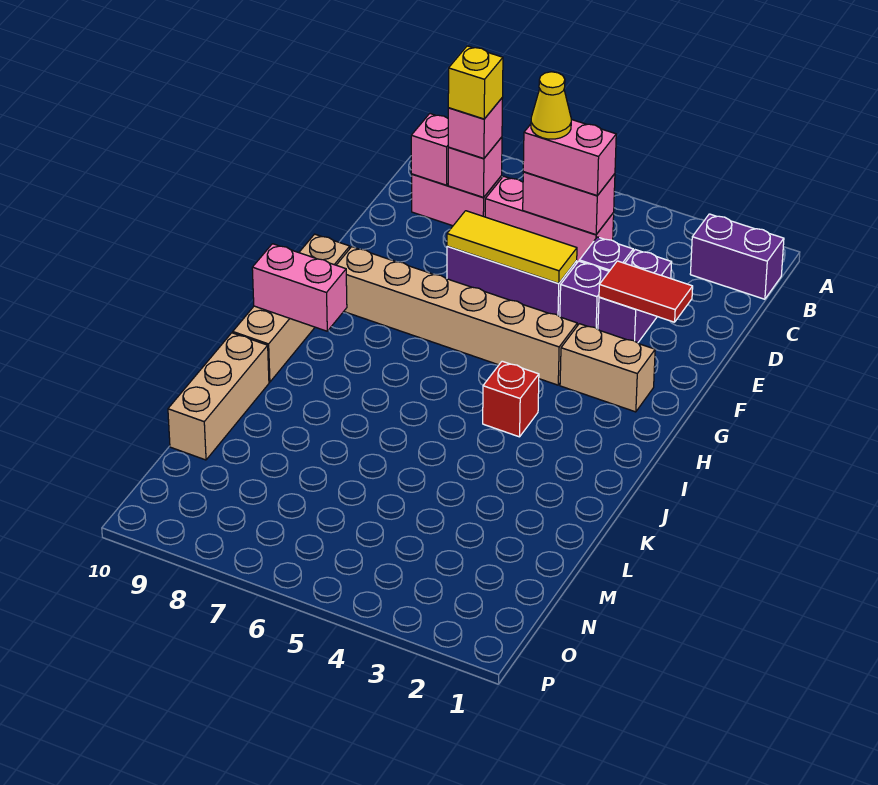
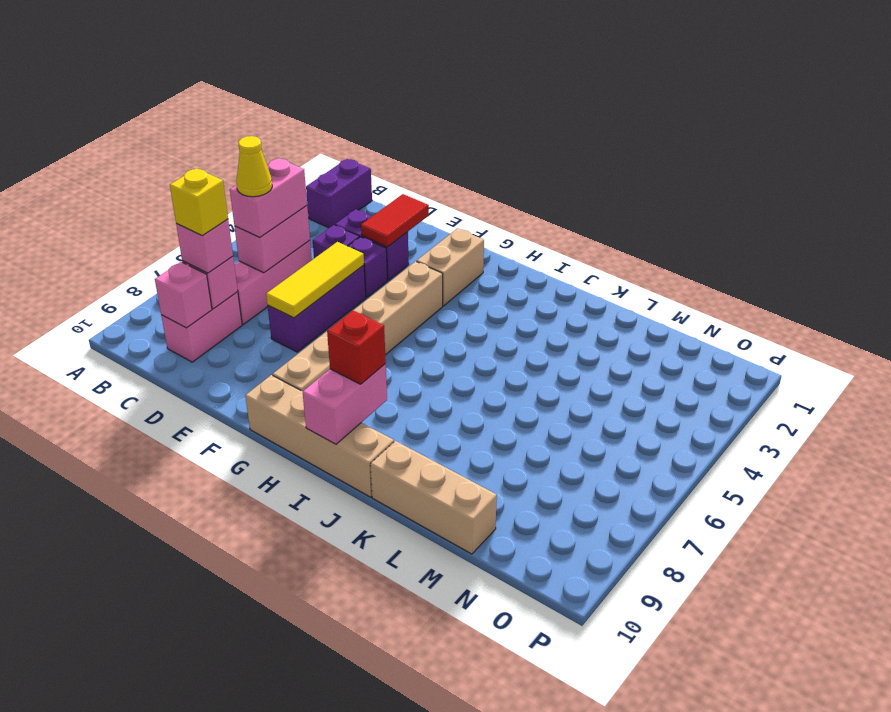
red brick I4 level 1 -> red brick I9 level 3

